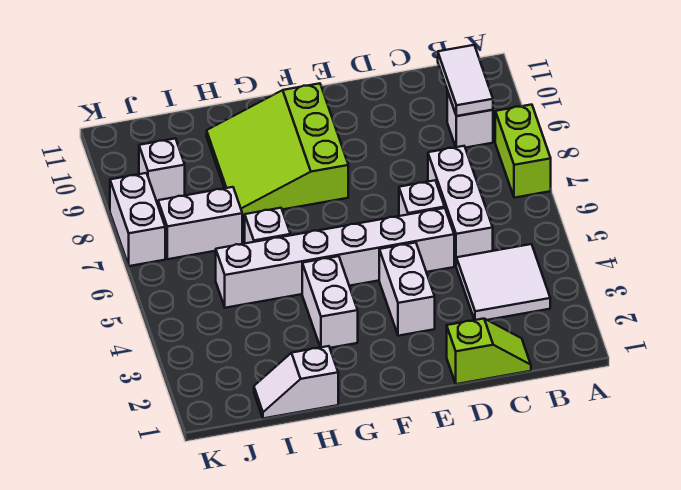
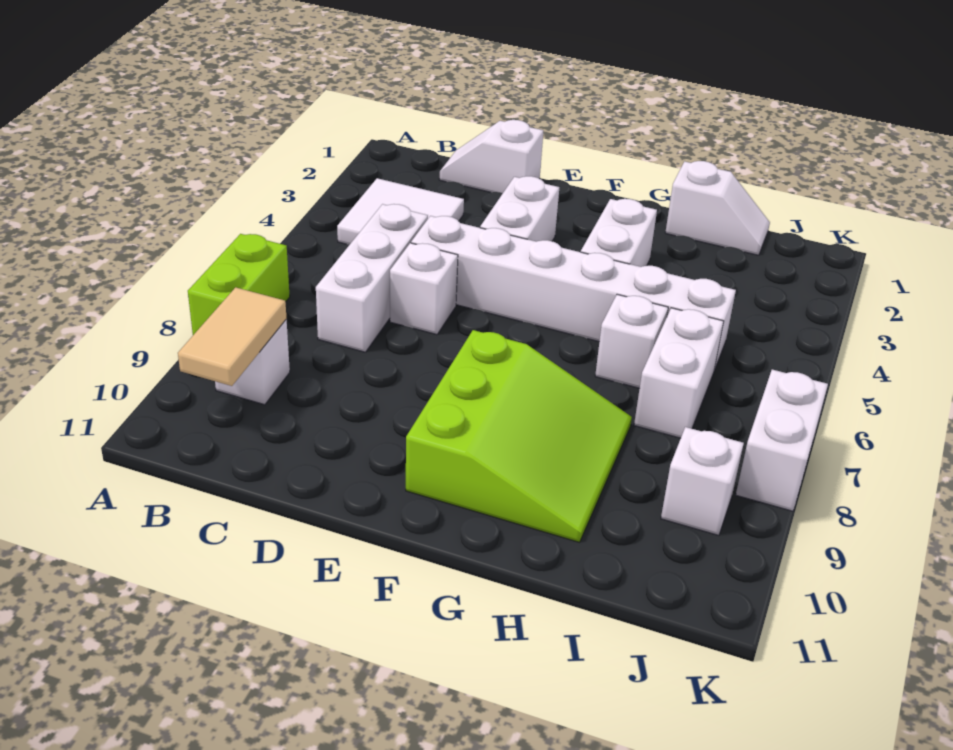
white tile B9:B10 level 2 -> tan tile B9:B10 level 2
lime slope C1:D1 level 1 top D -> white slope C1:D1 level 1 top D
white brick I7:J7 level 1 -> white brick I6:I7 level 1

